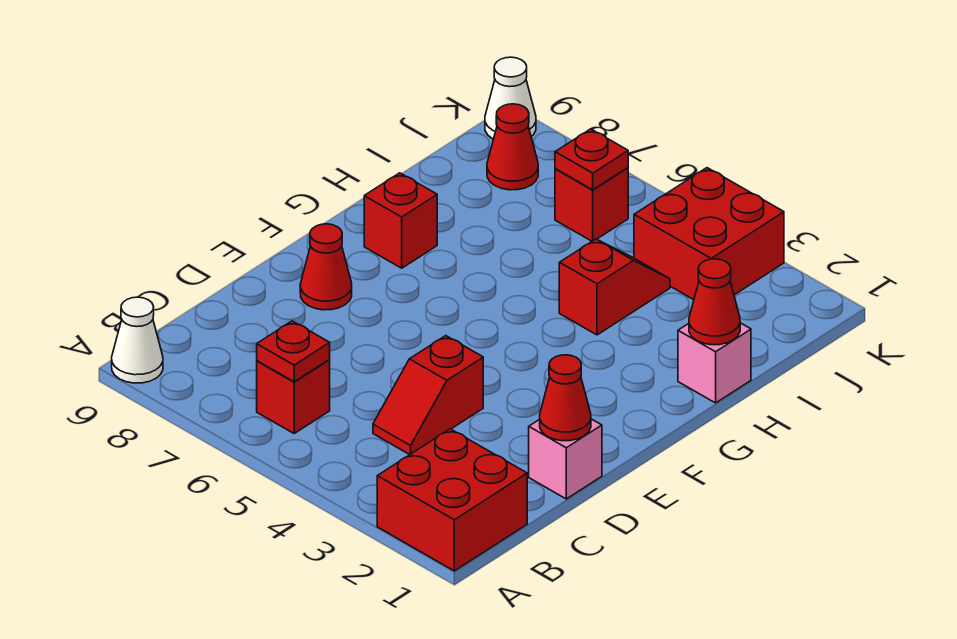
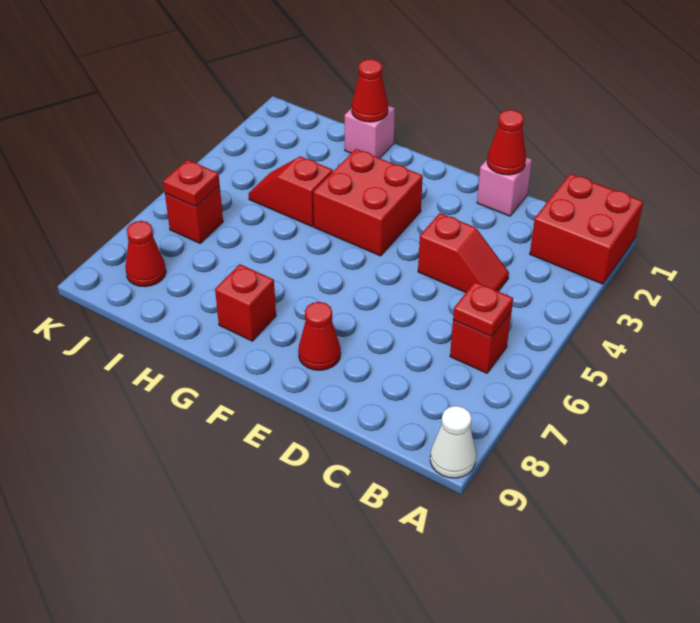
red brick J3:K4 level 1 -> red brick F3:G4 level 1
white cone K9 level 1 -> none

